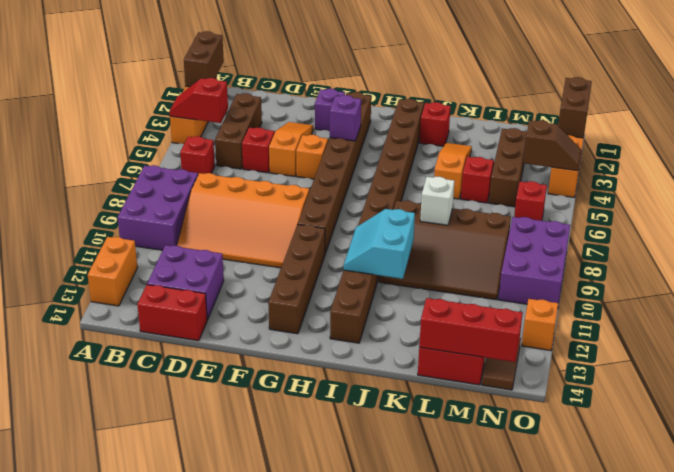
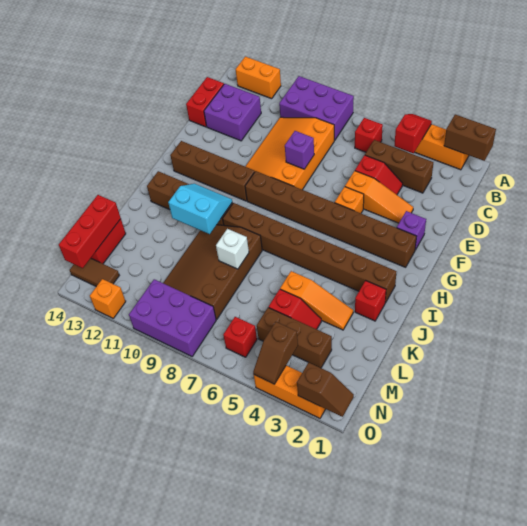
purple brick G4 level 2 -> purple brick E8 level 2
brown brick O1:O2 level 2 -> brown slope O1:O2 level 2 top 2

